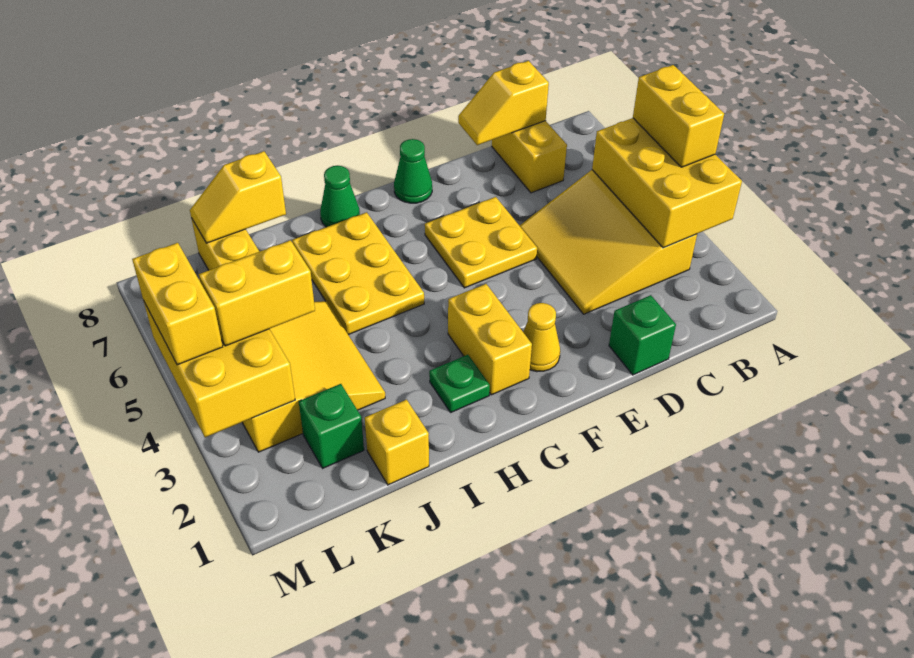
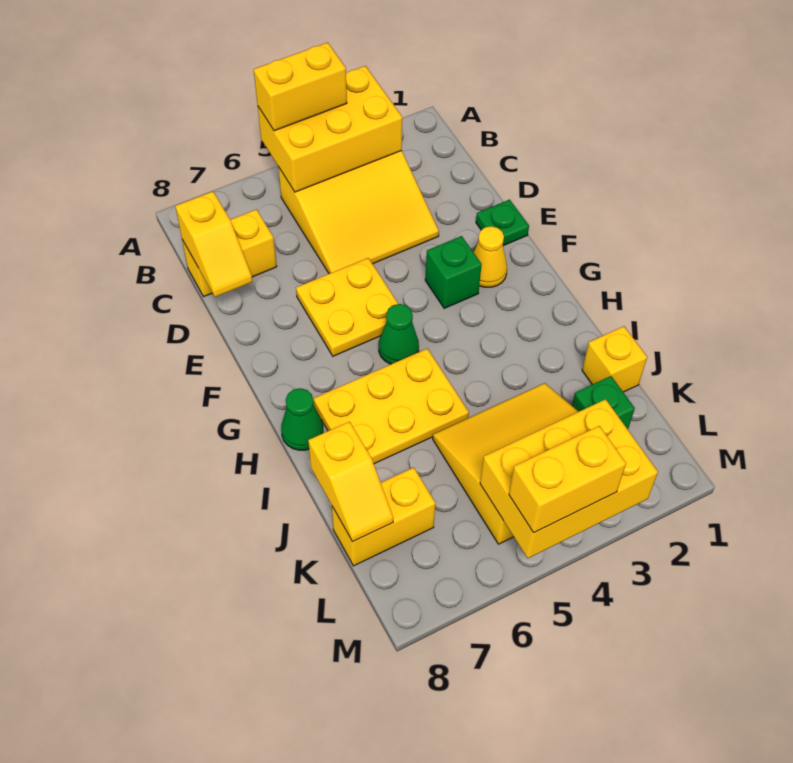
green brick D1 level 1 -> green brick F3 level 1
green cone F8 level 1 -> green cone G5 level 1
yellow brick G2:G3 level 1 -> none
green plate H2 level 1 -> green plate E1 level 1
yellow brick K4:L4 level 3 -> none

